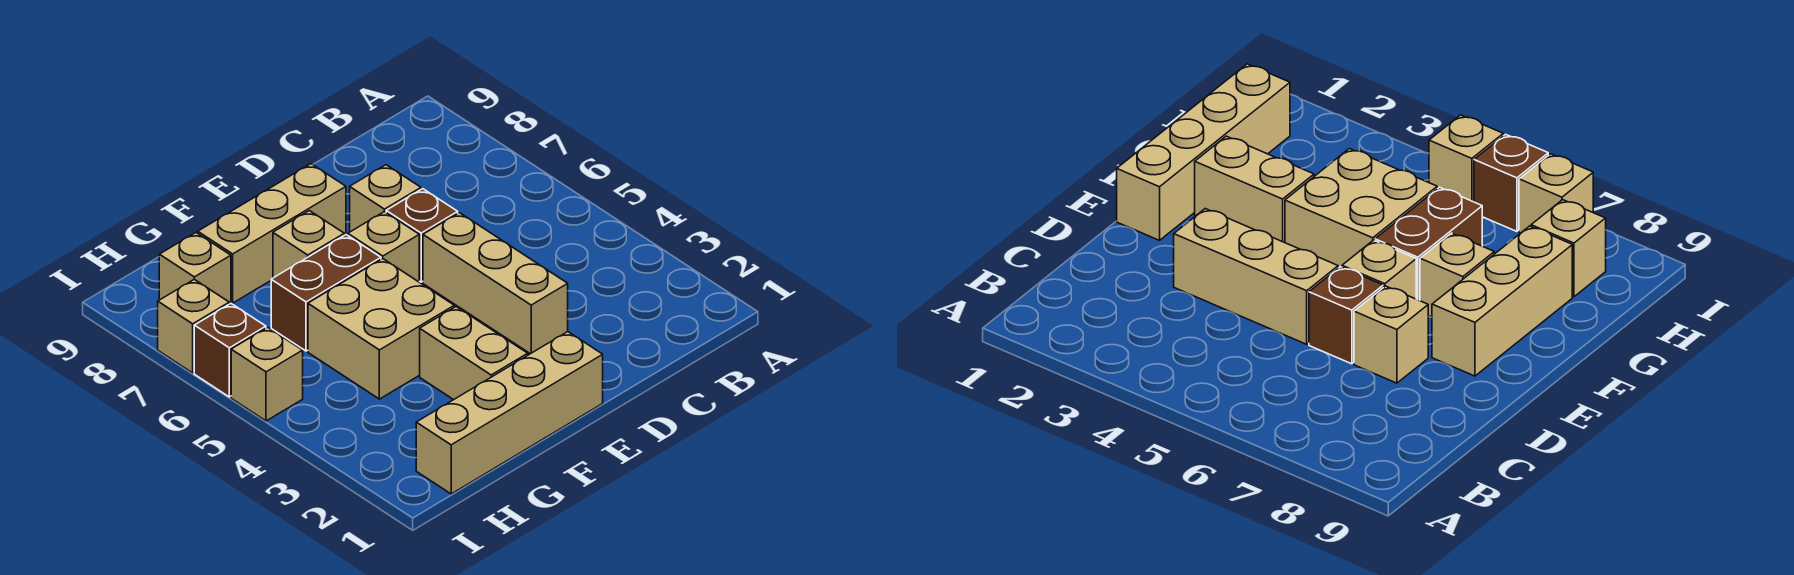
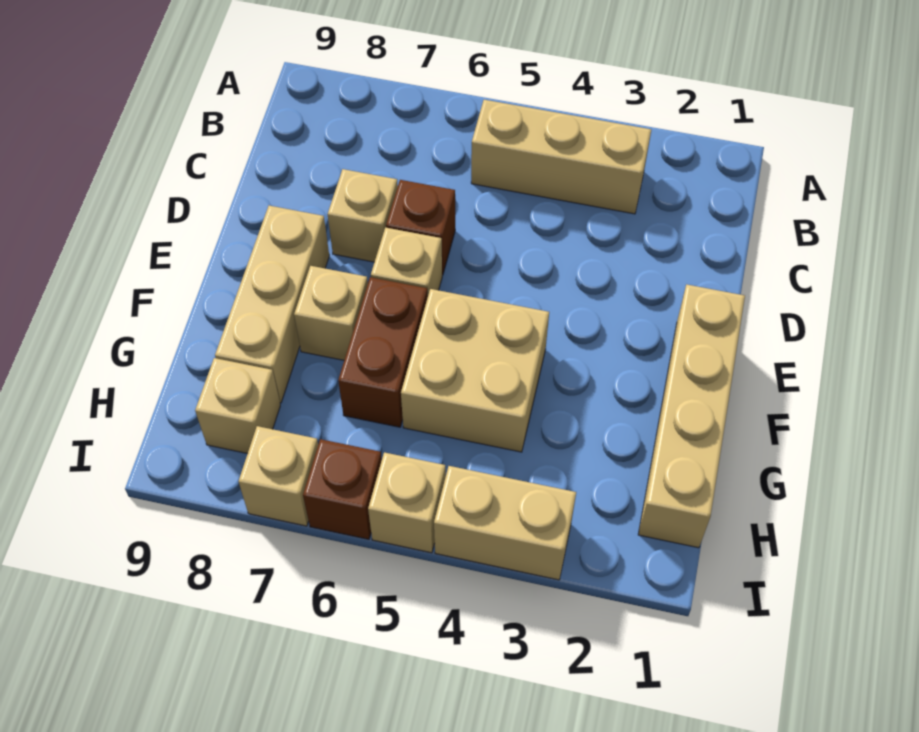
tan brick D3:D5 level 1 -> tan brick B3:B5 level 1
tan brick F2:F3 level 1 -> tan brick I3:I4 level 1

